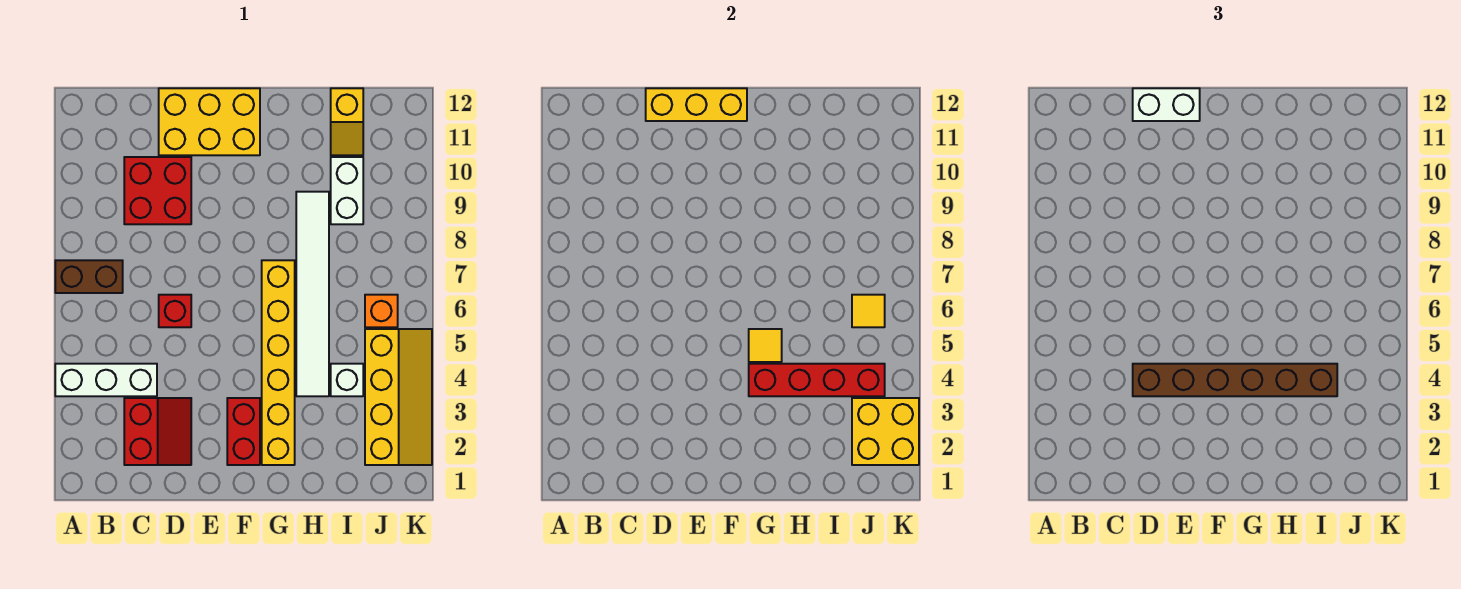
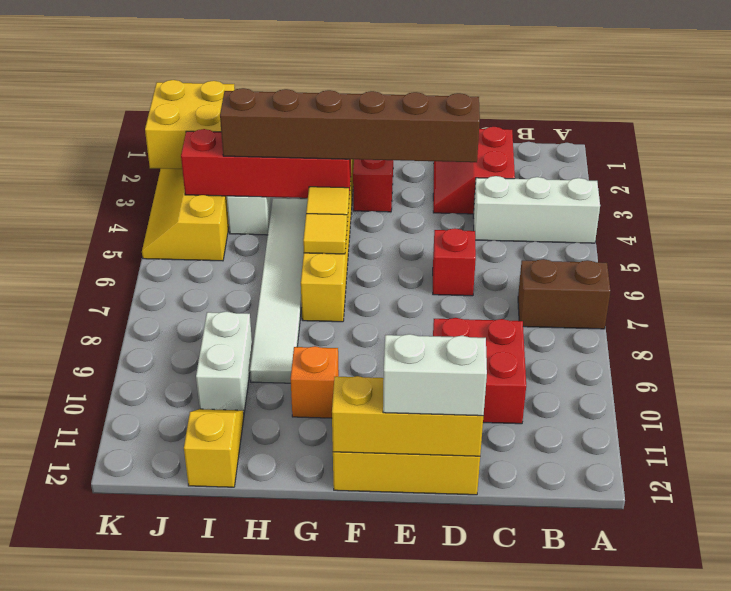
orange brick J6 level 1 -> orange brick G10 level 1
yellow tile J6 level 2 -> yellow tile G6 level 2

